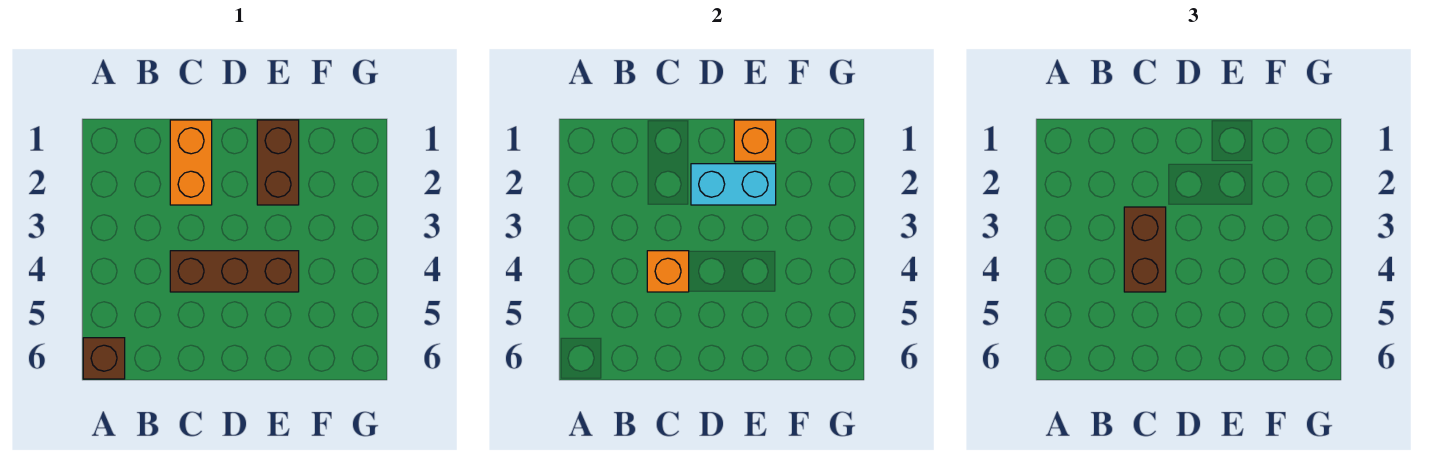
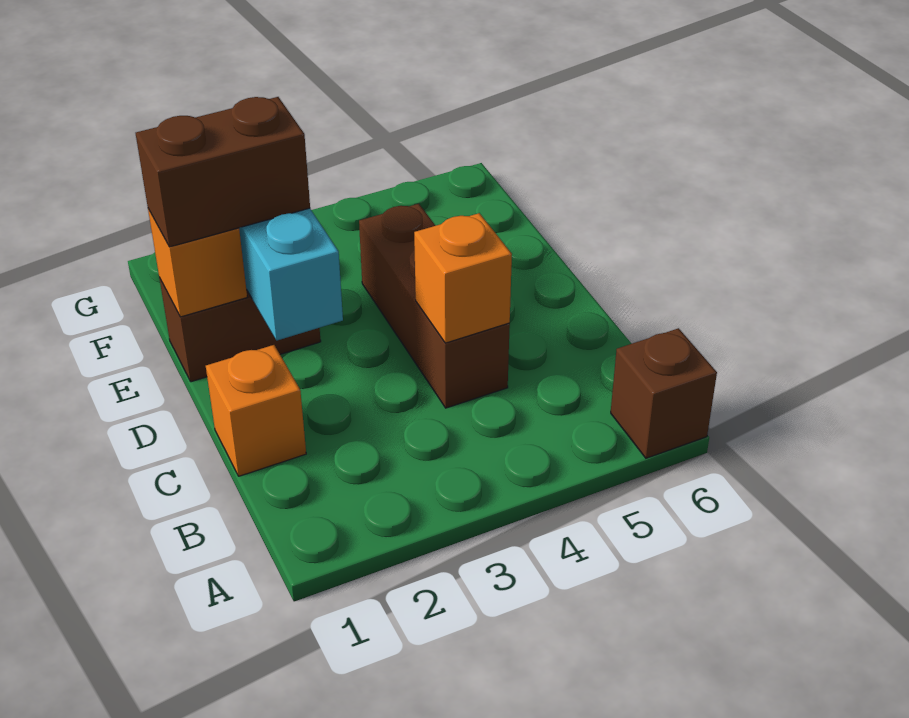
orange brick C1:C2 level 1 -> orange brick C1 level 1
brown brick C3:C4 level 3 -> brown brick E1:E2 level 3

